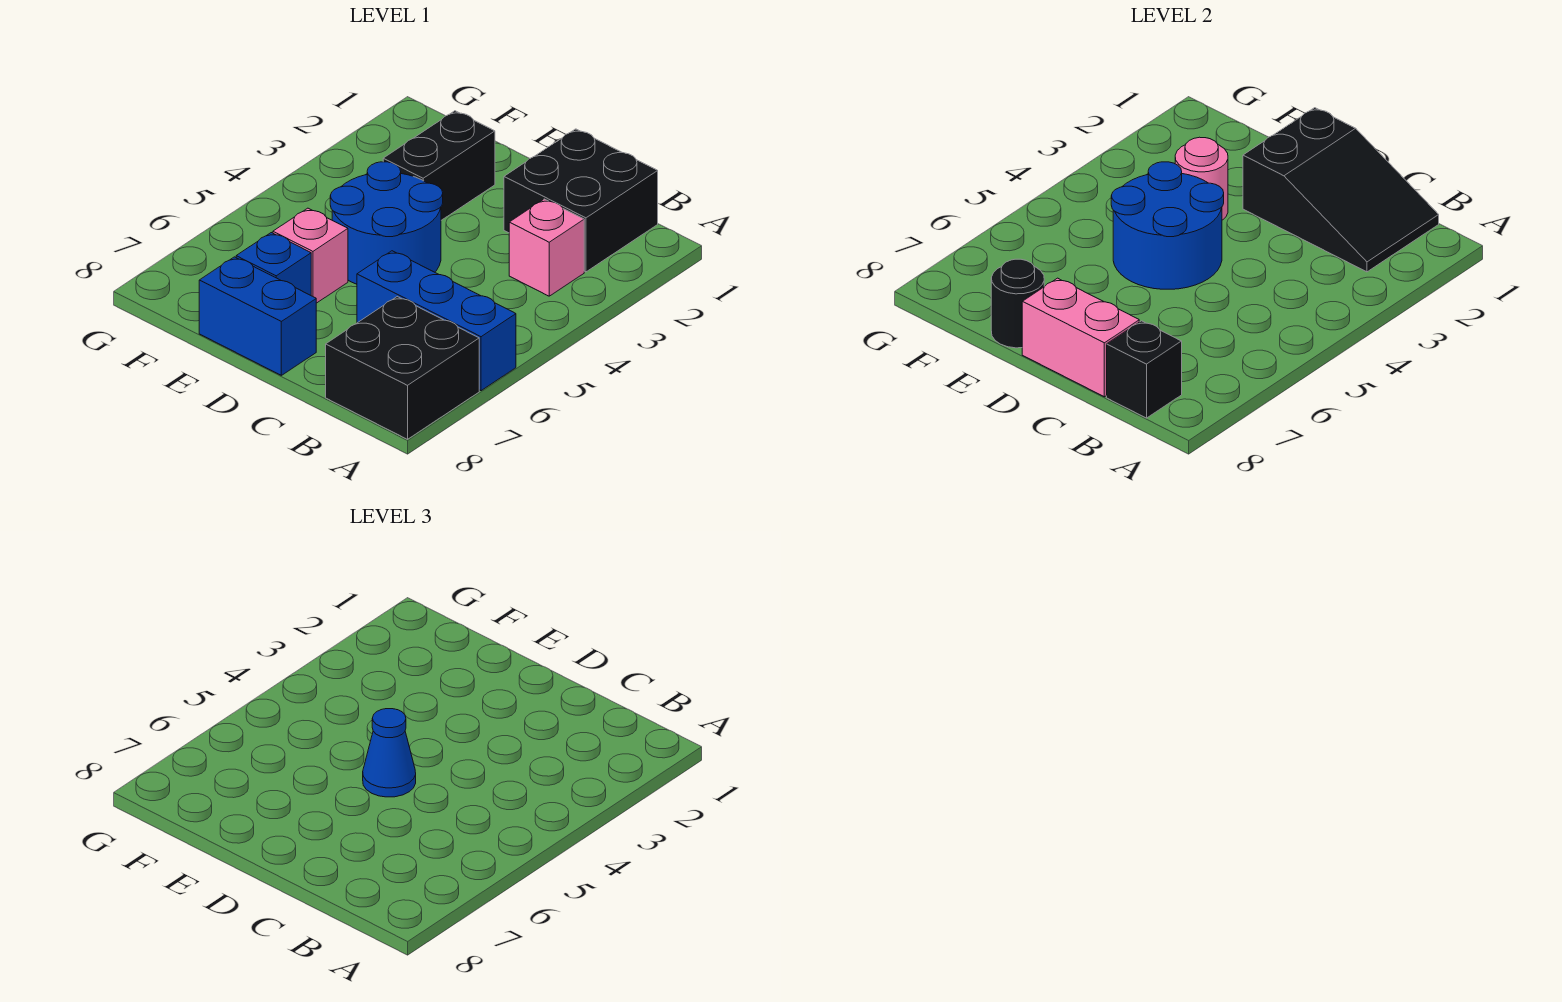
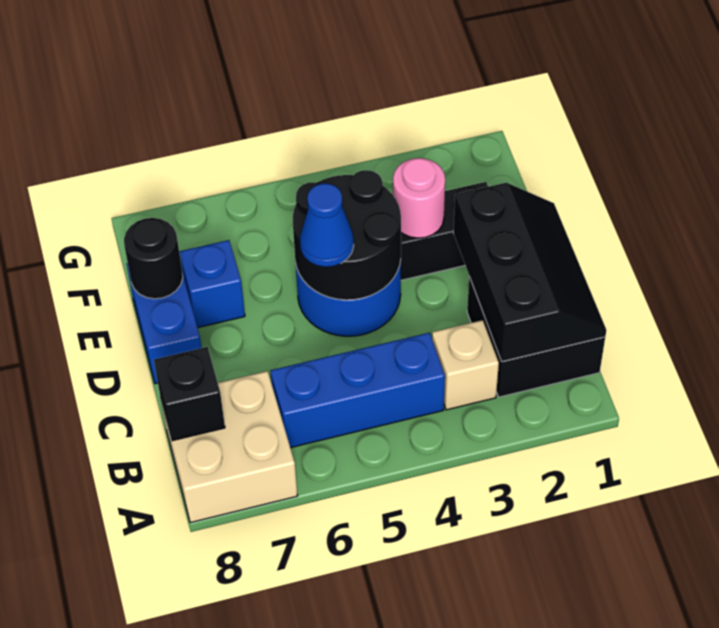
blue brick A6:C6 level 1 -> blue brick B4:B6 level 1
black brick A7:B8 level 1 -> tan brick A7:B8 level 1
black slope B1:D2 level 2 top D -> black slope B1:D2 level 2 top 2
pink brick B3 level 1 -> tan brick B3 level 1
pink brick C8:D8 level 2 -> none
blue round brick D4:E5 level 2 -> black round brick D4:E5 level 2
pink brick E6 level 1 -> none

